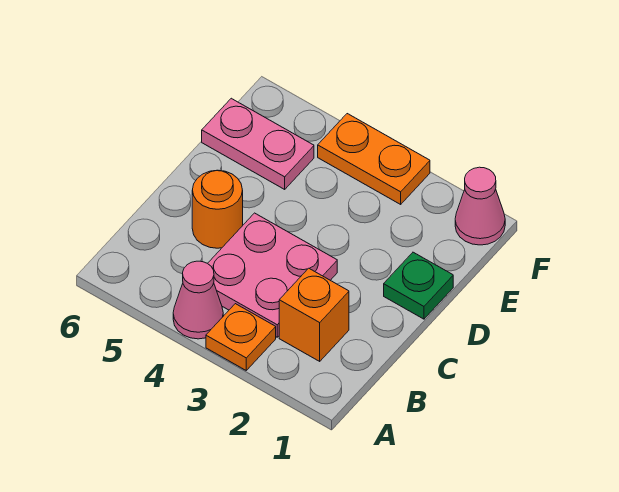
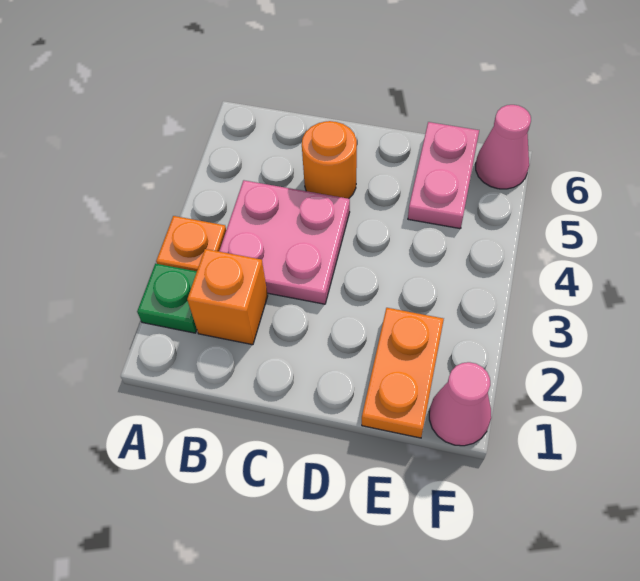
pink cone A4 level 1 -> pink cone F6 level 1
green plate D1 level 1 -> green plate A2 level 1
orange plate F3:F4 level 1 -> orange plate E1:E2 level 1

